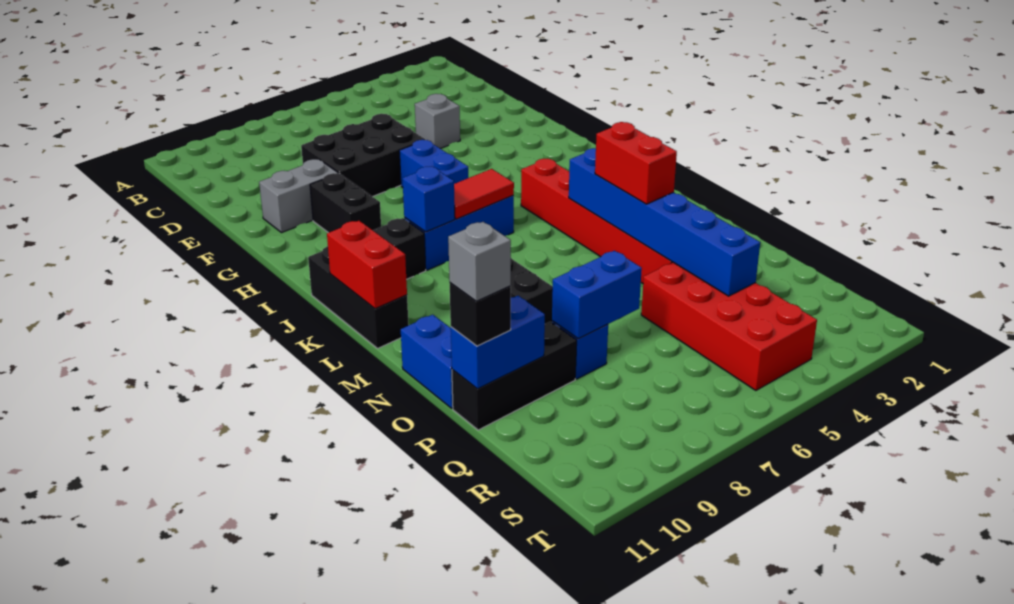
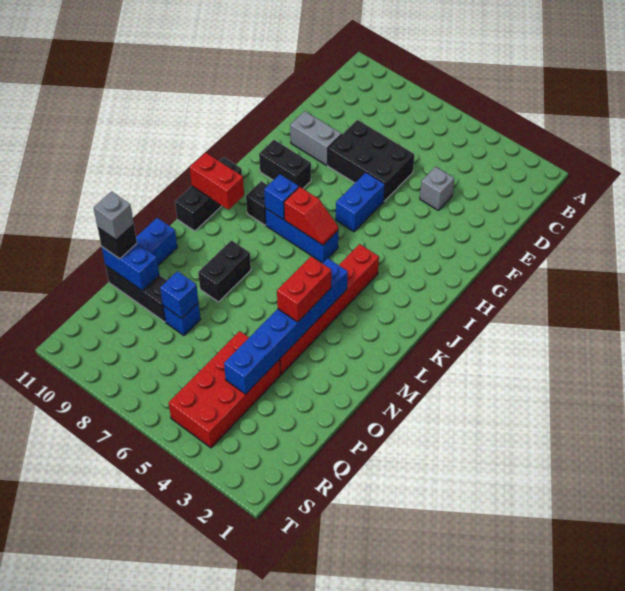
black brick G9:H9 level 1 -> black brick H9:H10 level 1
red tile J6:J7 level 2 -> red slope J6:J7 level 2 top 7
red brick K11:L11 level 2 -> red brick K10:K11 level 2
blue brick P7:P8 level 2 -> blue brick P8 level 2

